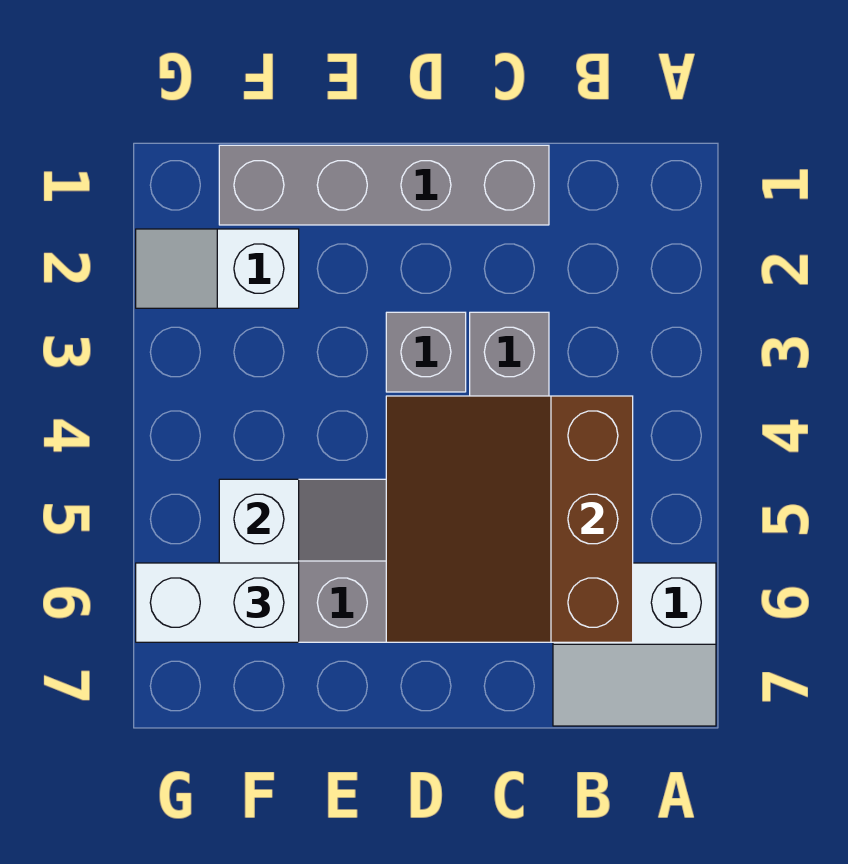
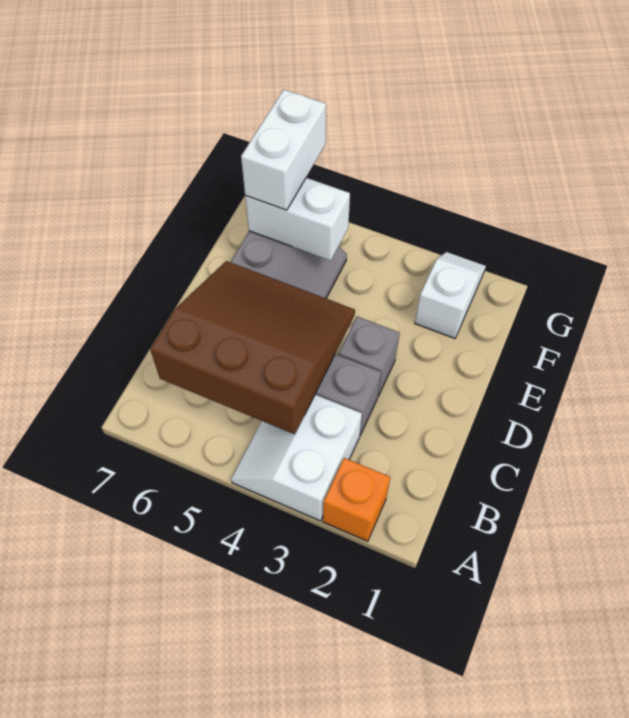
none -> orange brick A2 level 1
white slope A6:B7 level 1 top 6 -> white slope A3:B4 level 1 top 3
grey brick C1:F1 level 1 -> none

